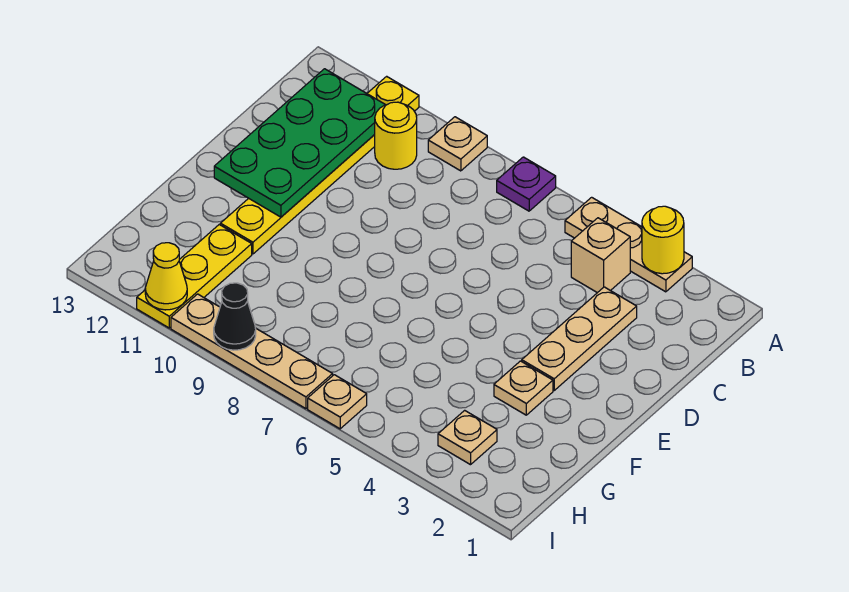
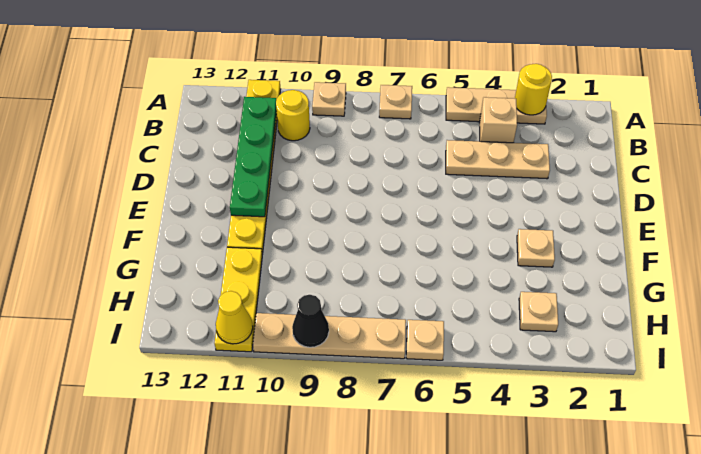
purple plate A7 level 1 -> tan plate A7 level 1
green plate B11:E12 level 2 -> green plate B11:E11 level 2
tan plate C3:E3 level 1 -> tan plate C3:C5 level 1

